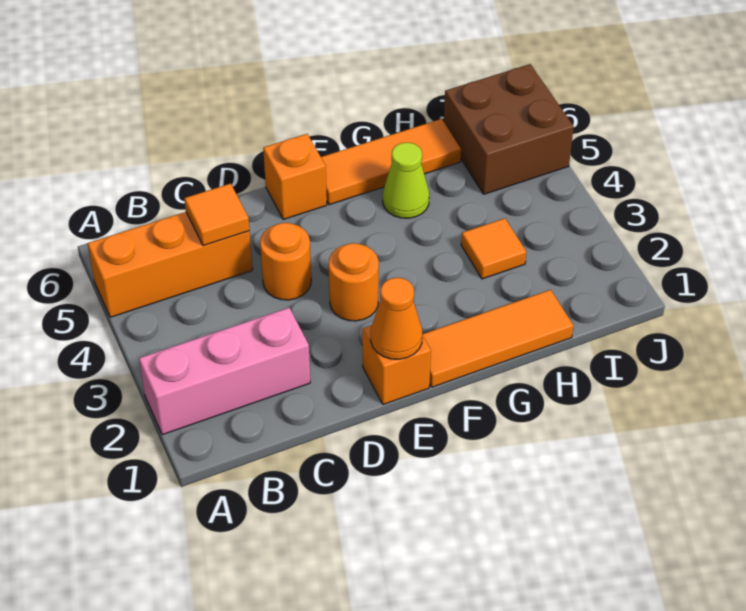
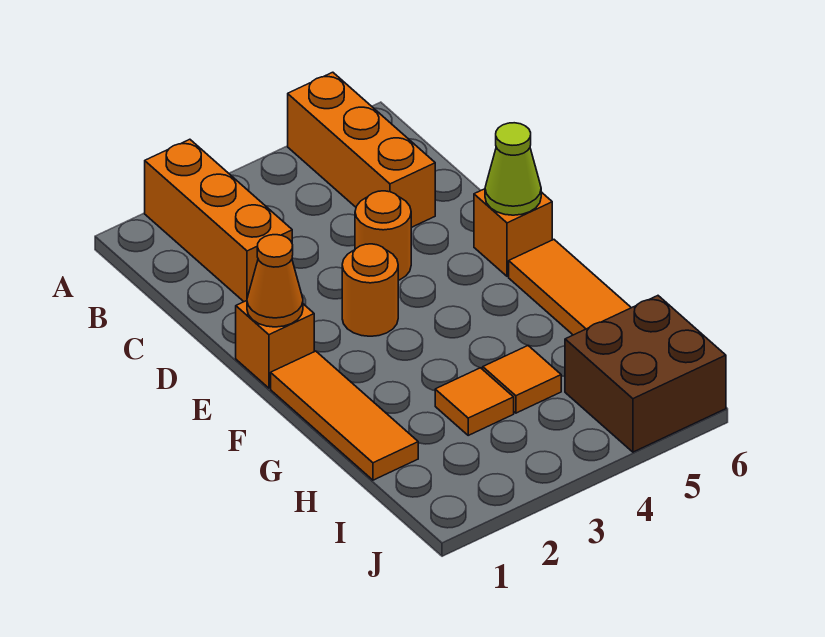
pink brick A2:C2 level 1 -> orange brick A2:C2 level 1
orange tile C5 level 2 -> orange tile H4 level 1
lime cone G5 level 1 -> lime cone E6 level 2

